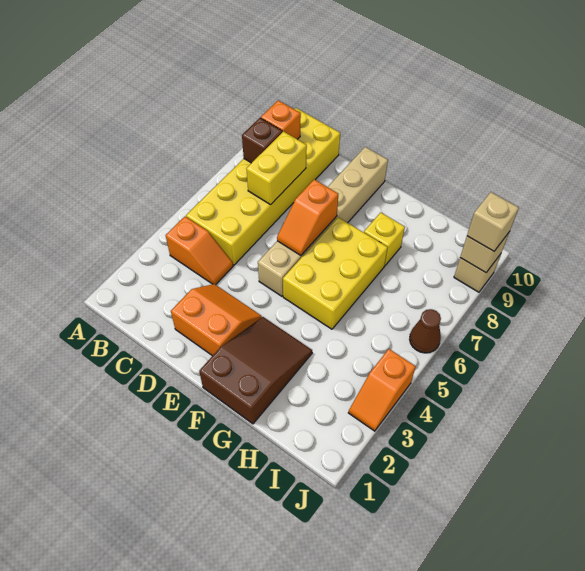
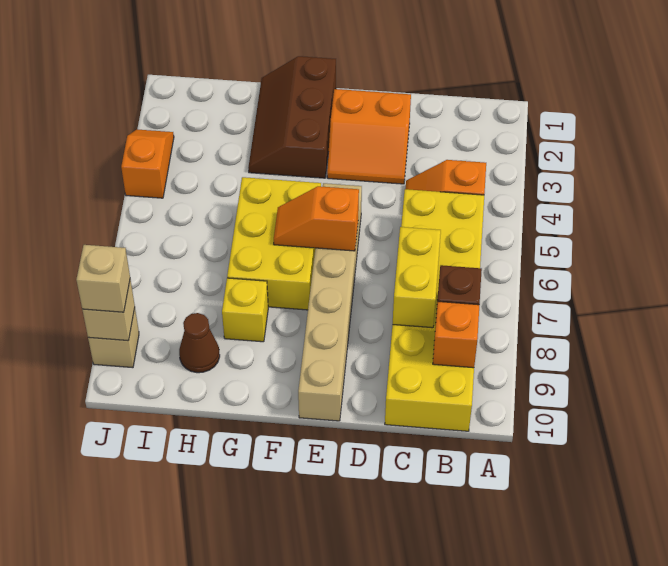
orange slope E6:E7 level 2 top 7 -> orange slope E6:F6 level 2 top E
brown slope F1:G3 level 1 top 1 -> brown slope F1:G3 level 1 top F
brown cone J6 level 1 -> brown cone H9 level 1

